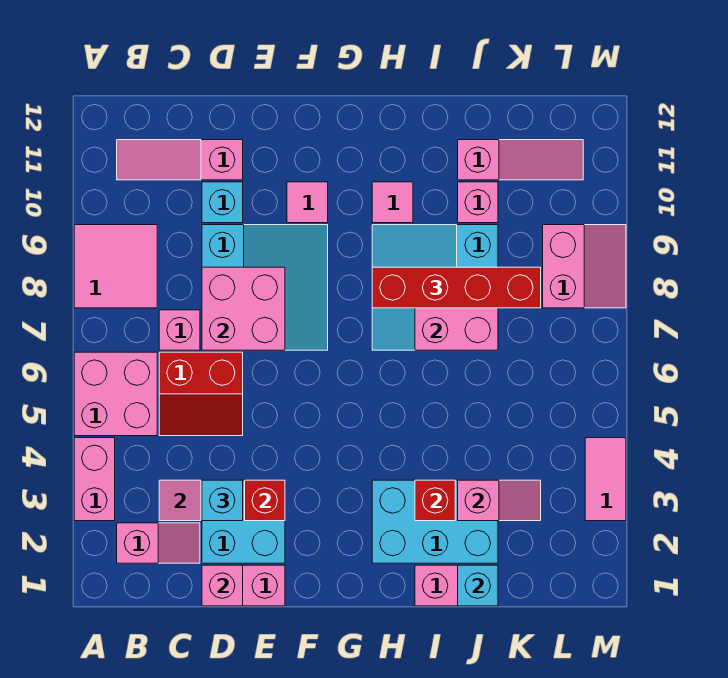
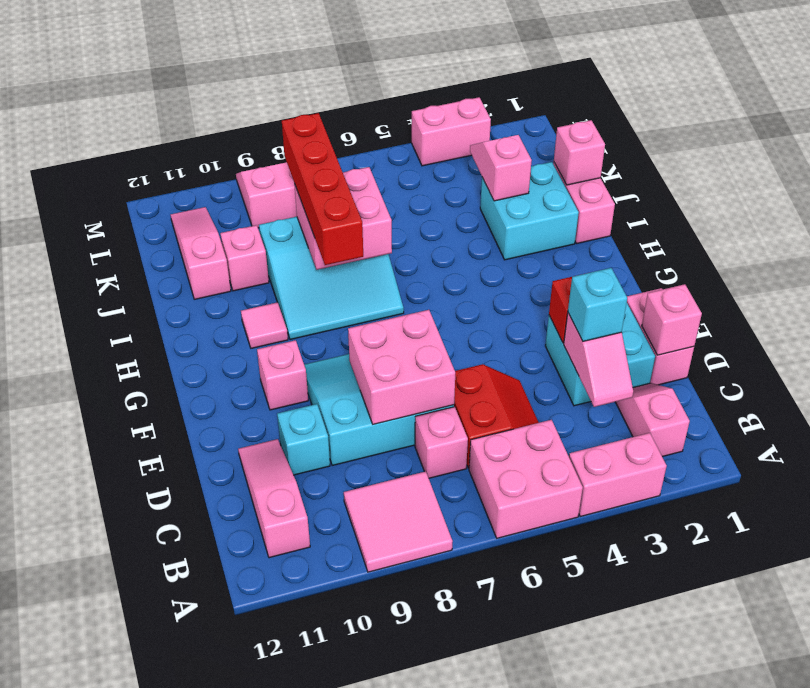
pink slope B11:D11 level 1 top D -> pink slope B11:D11 level 1 top B
pink tile F10 level 1 -> pink brick F10 level 1
cyan brick H2:J3 level 1 -> cyan brick I2:J3 level 1
red brick I3 level 2 -> none
cyan brick J1 level 2 -> pink brick J1 level 2
pink tile M3:M4 level 1 -> pink brick M3:M4 level 1

